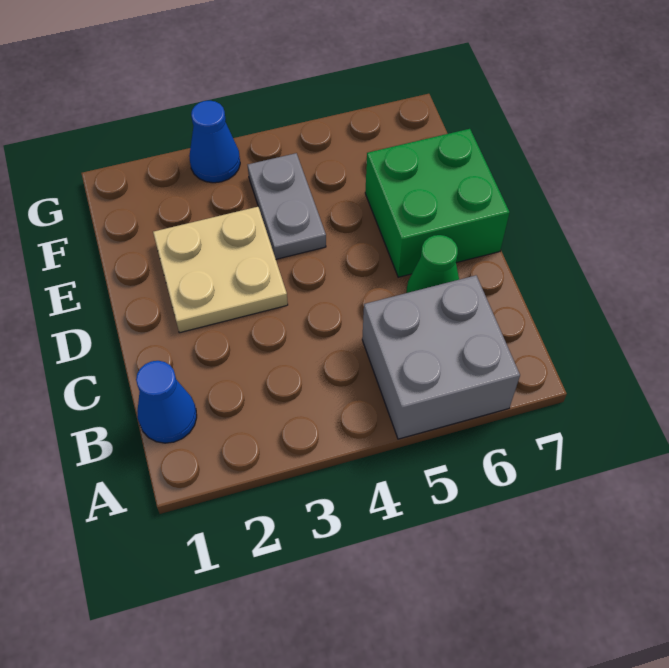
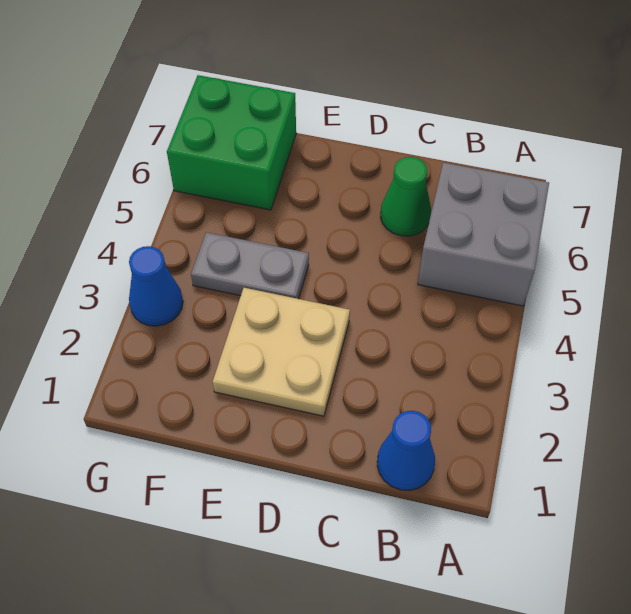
green brick D6:E7 level 1 -> green brick F6:G7 level 1

